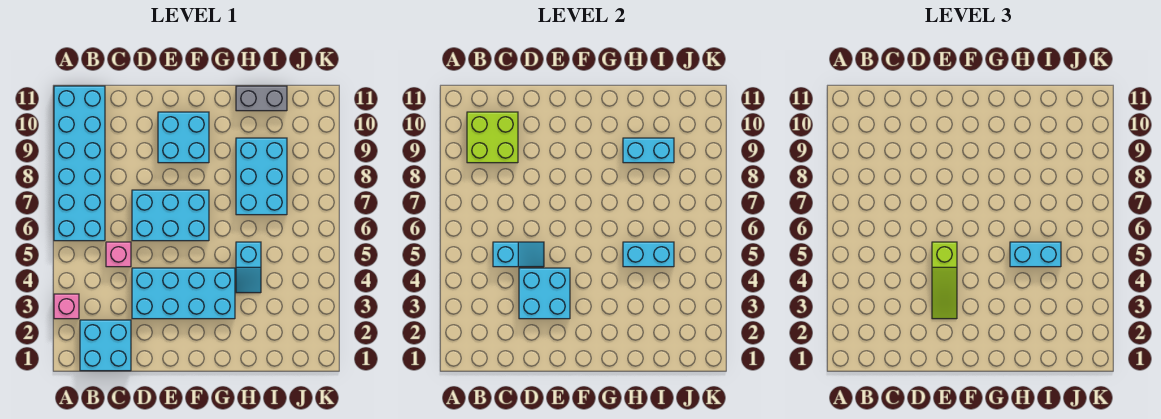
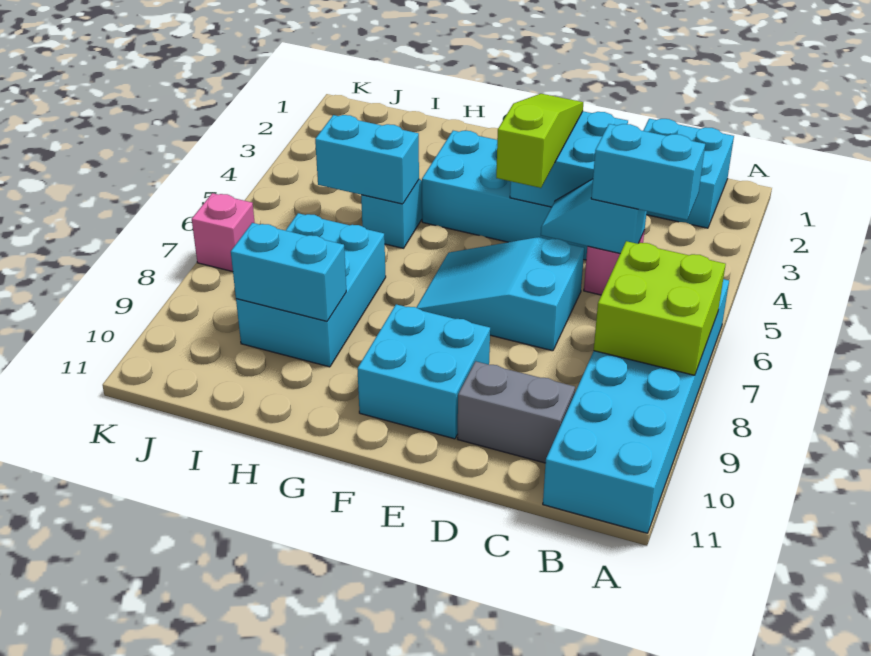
pink brick A3 level 1 -> pink brick K7 level 1
lime brick B9:C10 level 2 -> lime brick A7:B8 level 2
cyan brick D6:F7 level 1 -> cyan slope D6:F7 level 1 top D
cyan brick H5:I5 level 3 -> cyan brick B5:C5 level 3
grey brick H11:I11 level 1 -> grey brick C10:D10 level 1

